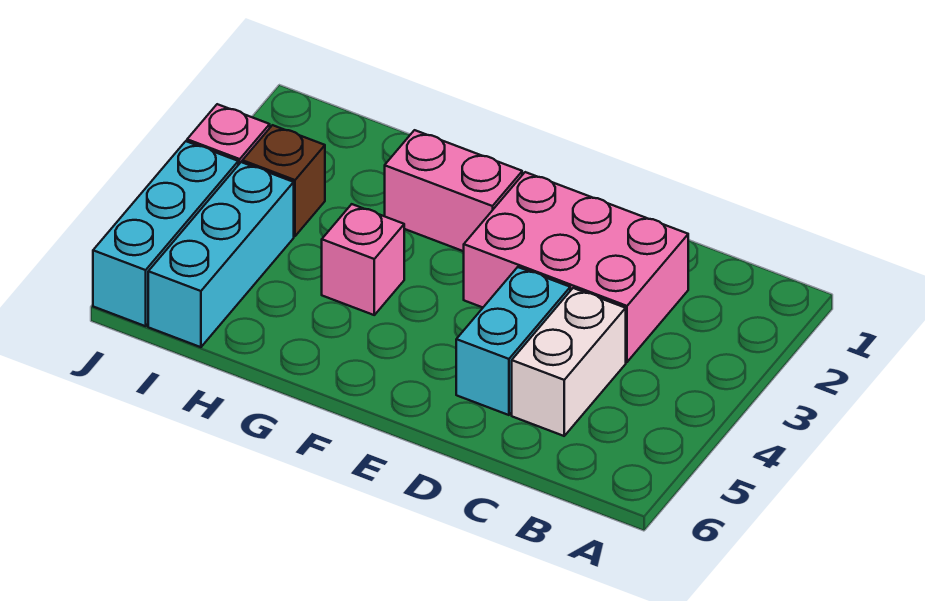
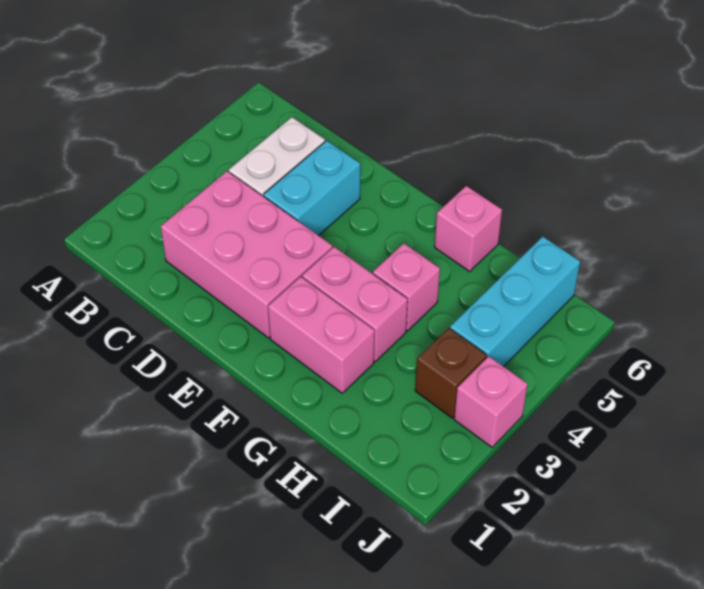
none -> pink brick F3:G3 level 1
none -> pink brick G6 level 1
cyan brick J4:J6 level 1 -> none

